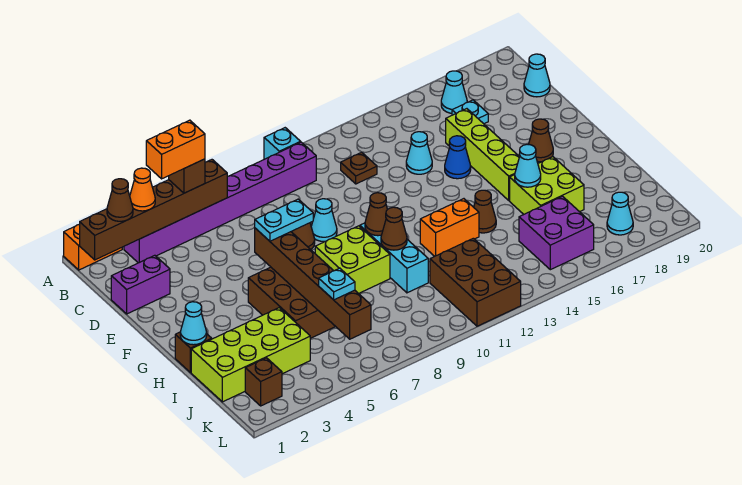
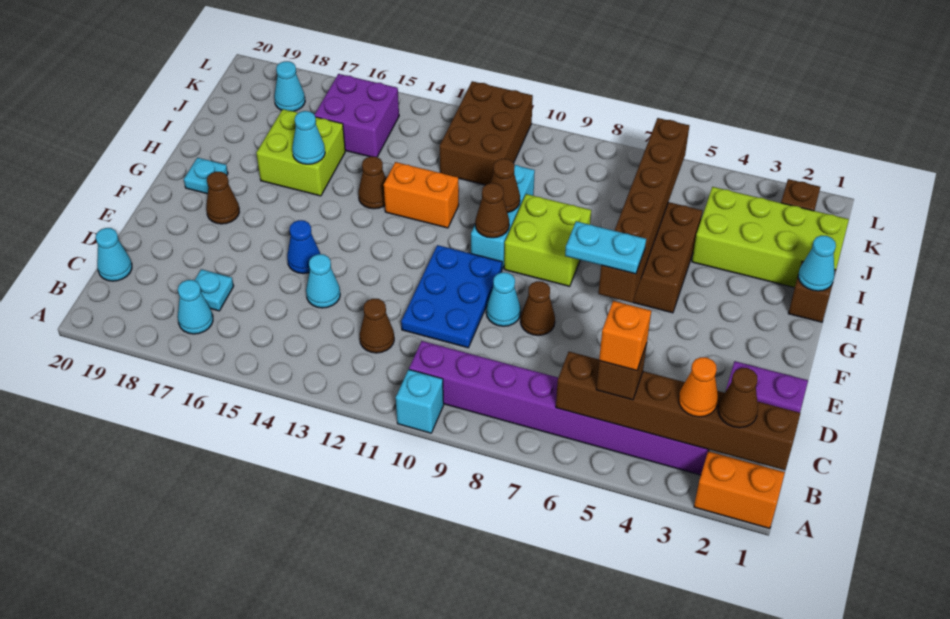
orange brick B4:B5 level 4 -> orange brick B5 level 4
brown plate C12 level 1 -> brown cone C12 level 1
none -> blue plate D10:F11 level 1
lime brick D16:G16 level 1 -> none
cyan plate J6 level 3 -> cyan plate G19 level 1

